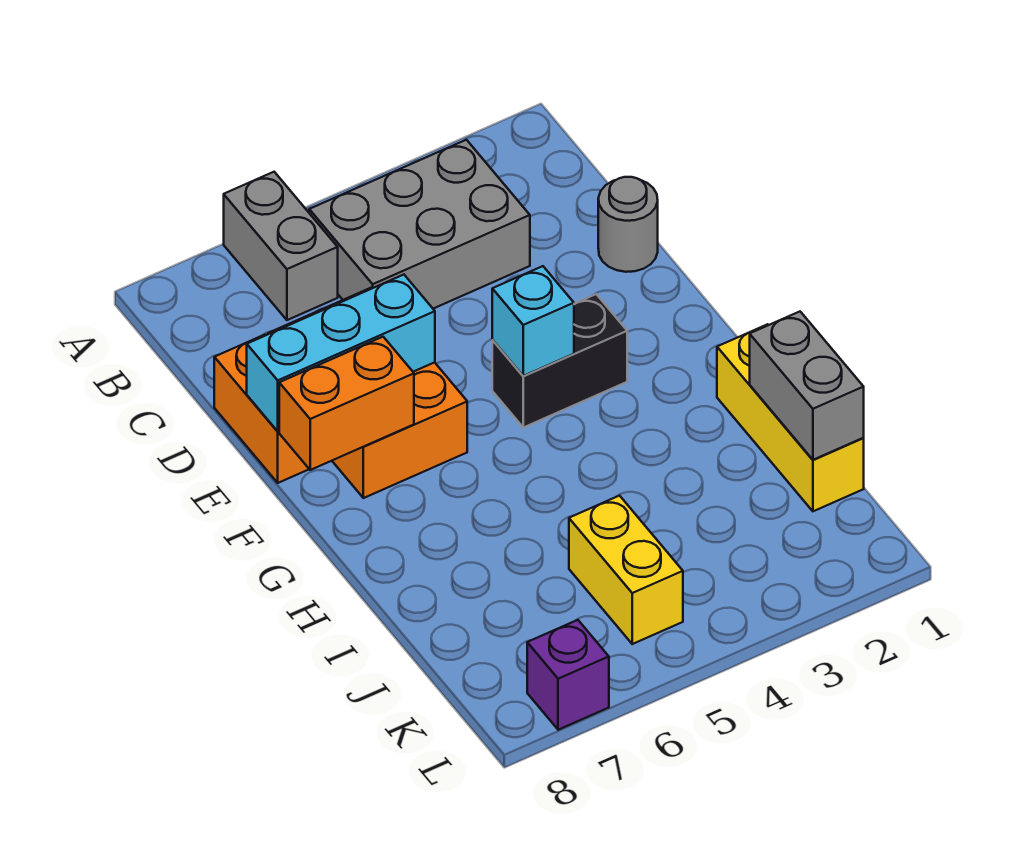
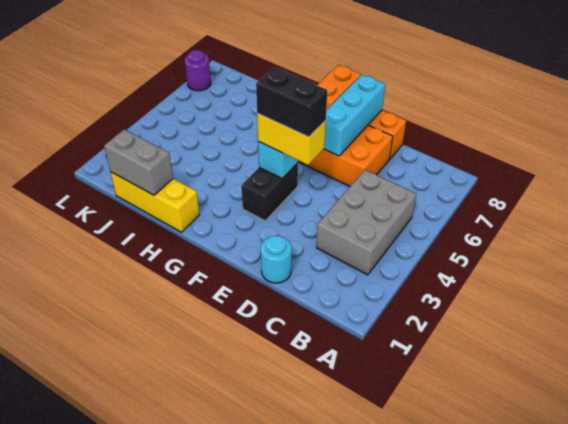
grey brick A6:B6 level 1 -> none
grey round brick D1 level 1 -> cyan round brick D1 level 1
none -> black brick E4:F4 level 4
yellow brick J5:K5 level 1 -> yellow brick E4:F4 level 3
purple brick L7 level 1 -> purple round brick L7 level 1

